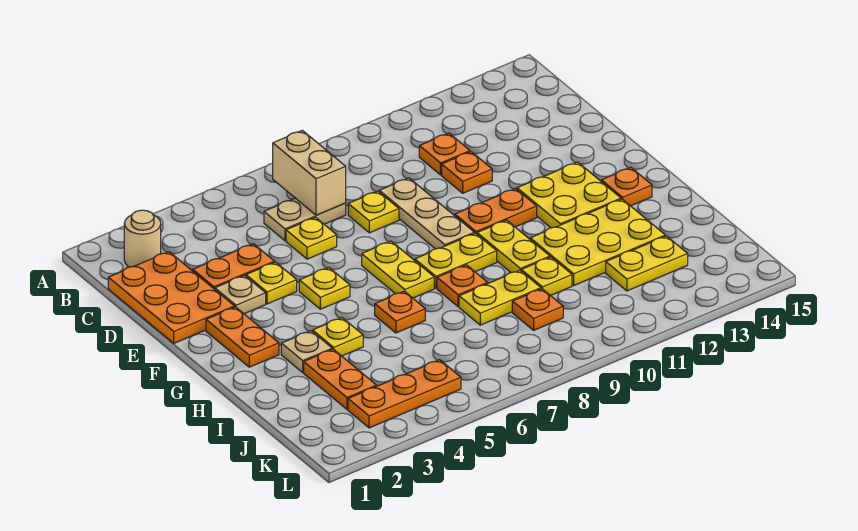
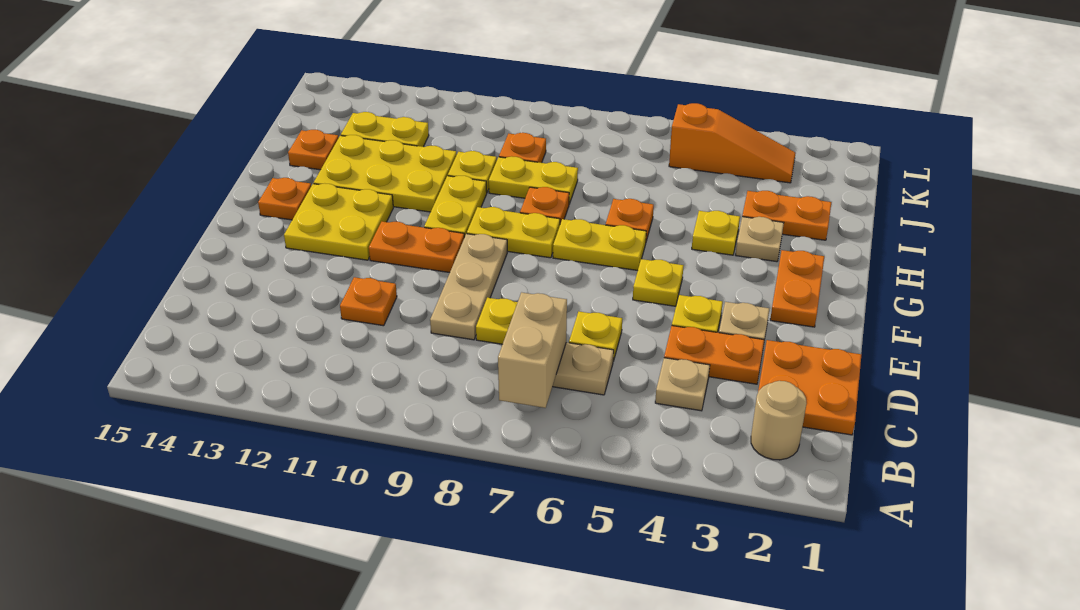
orange plate C1:E2 level 1 -> orange plate C1:D2 level 1
none -> tan plate C4 level 1
orange plate C11 level 1 -> orange plate I14 level 1
yellow plate F7:G7 level 1 -> yellow plate G6:G7 level 1
orange plate I3:J3 level 1 -> orange plate I2:I3 level 1
orange plate K3:K5 level 1 -> orange slope K3:K5 level 1 top 5

